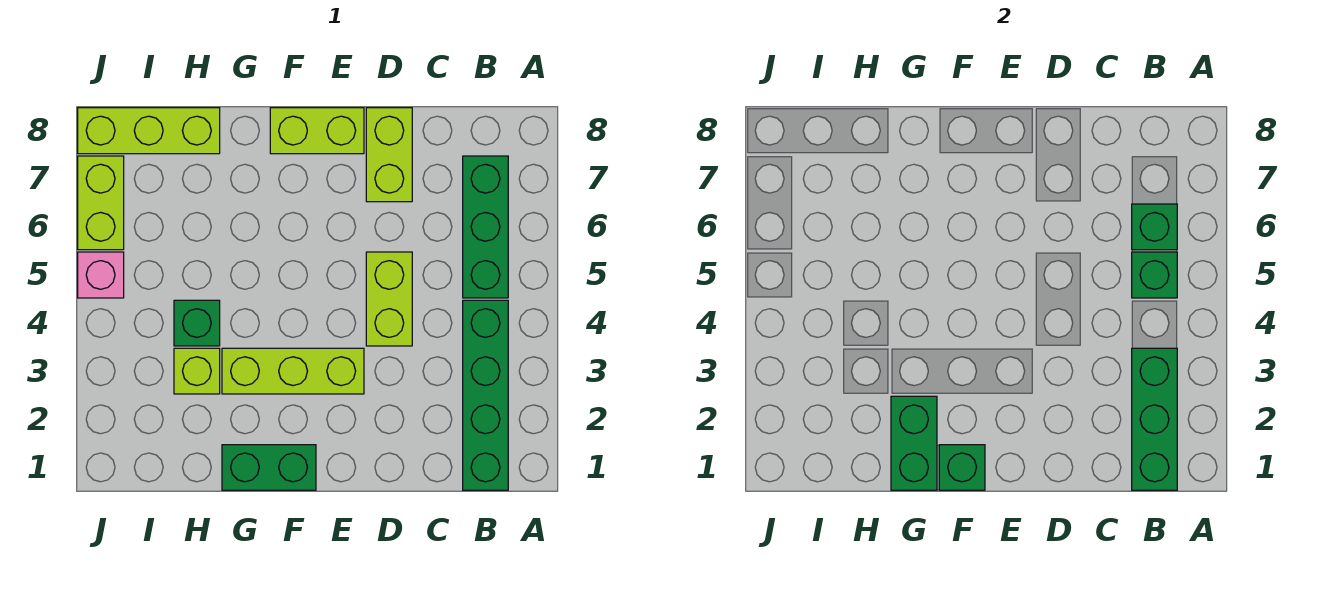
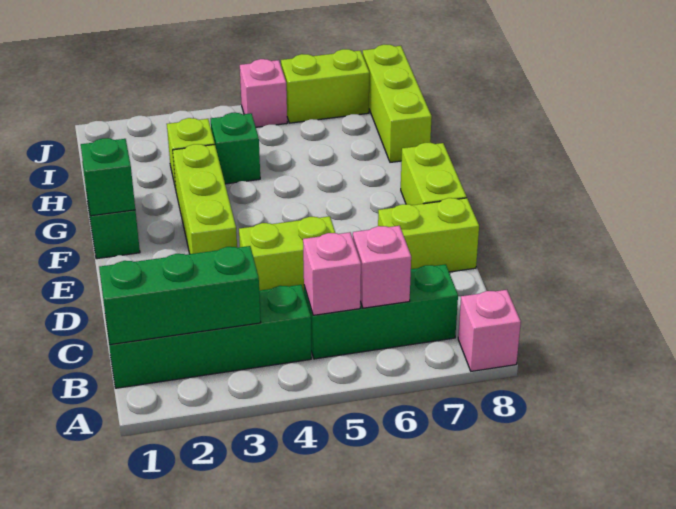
none -> pink brick A8 level 1
green brick B5 level 2 -> pink brick B5 level 2
green brick B6 level 2 -> pink brick B6 level 2
green brick G1:G2 level 2 -> none

